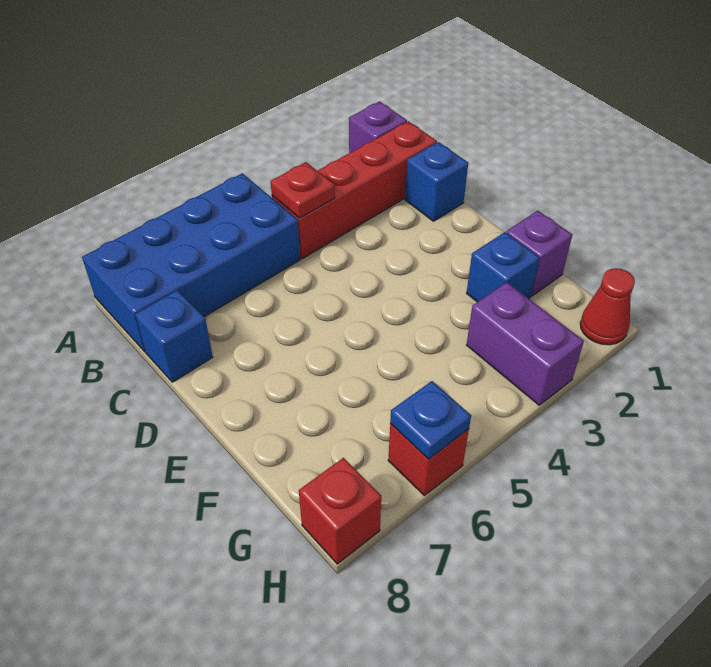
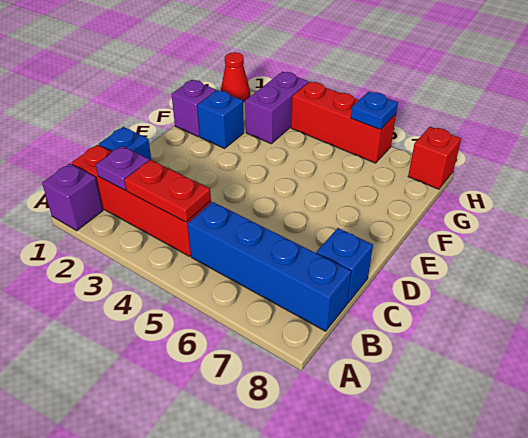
blue brick A5:B8 level 1 -> blue brick B5:B8 level 1
none -> purple plate B2 level 2
red plate B4 level 2 -> red plate B3:B4 level 2
red brick H6 level 1 -> red brick H4:H6 level 1

